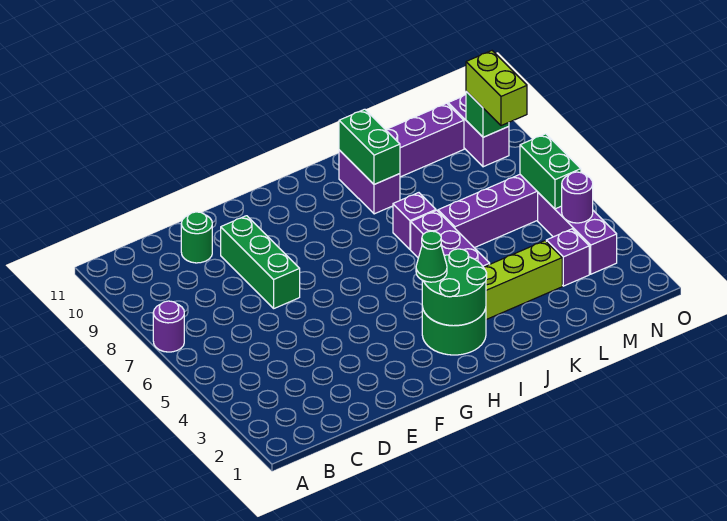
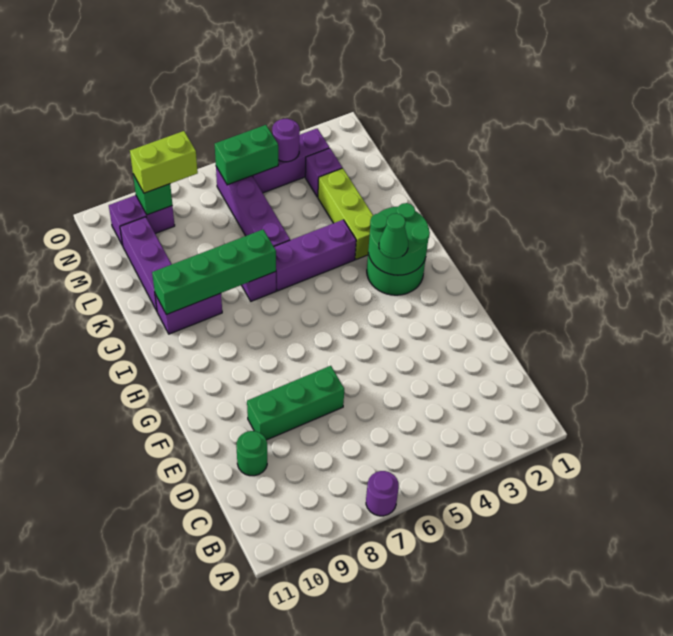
green brick J9:J10 level 2 -> green brick J7:J10 level 2

